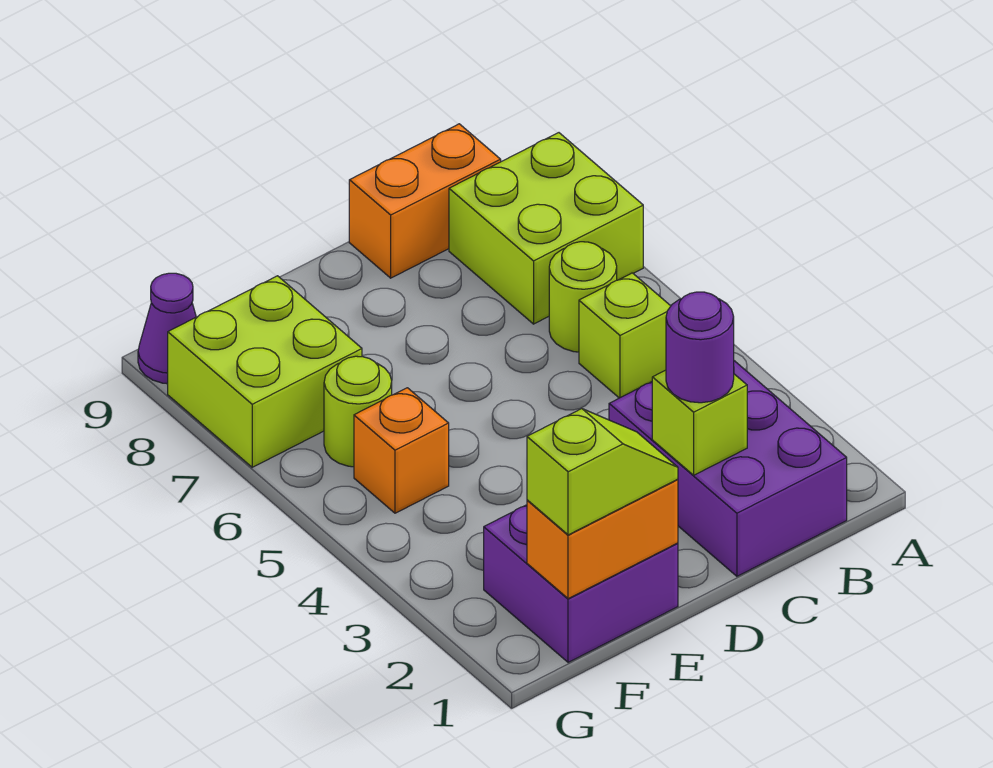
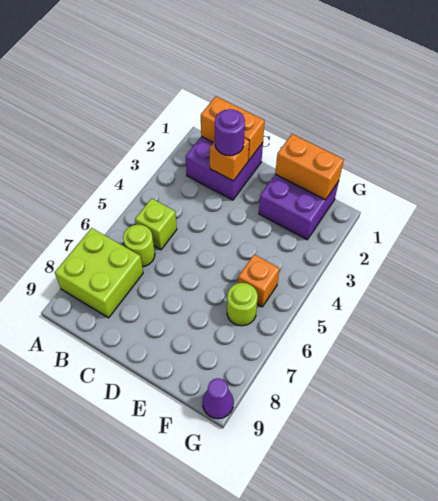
purple brick B1:C3 level 1 -> purple brick B1:C2 level 1
orange brick B9:C9 level 1 -> orange brick B1:C1 level 2
lime brick C2 level 2 -> orange brick C2 level 2
lime slope E1:F1 level 3 top F -> none
lime brick F7:G8 level 1 -> none

